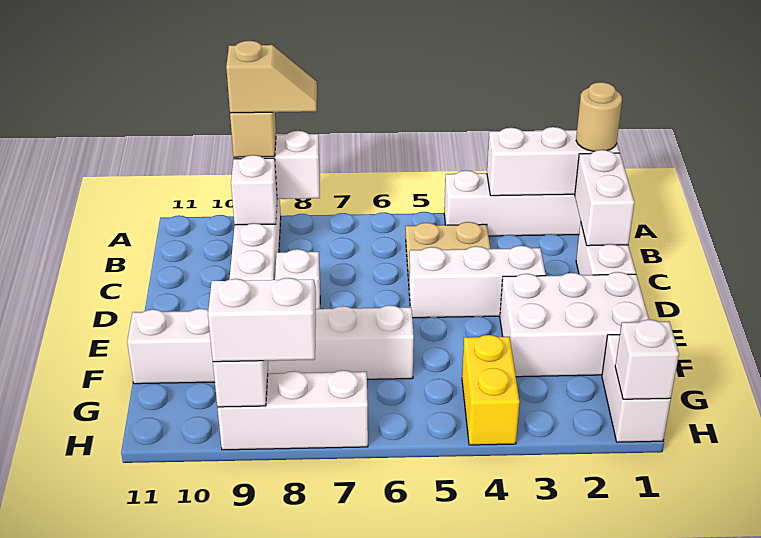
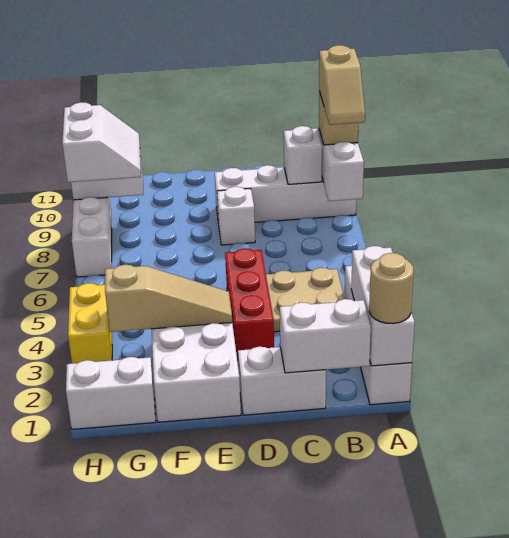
white brick D3:D5 level 1 -> red brick D3:D5 level 1
none -> tan slope E3:G3 level 2 top G
white brick F6:F11 level 1 -> none
yellow brick G4:H4 level 1 -> yellow brick H3:H4 level 1
white brick H1 level 2 -> none

